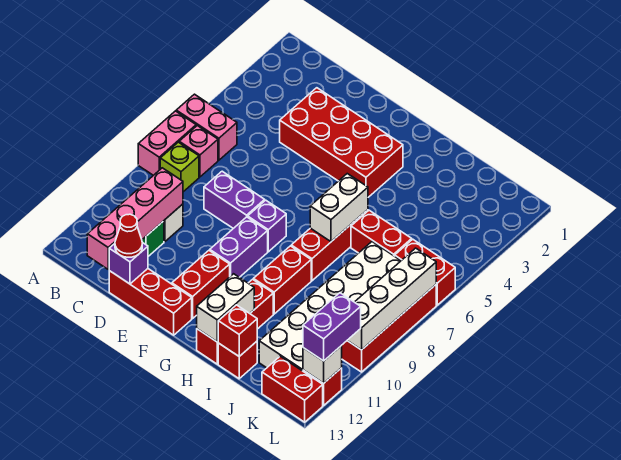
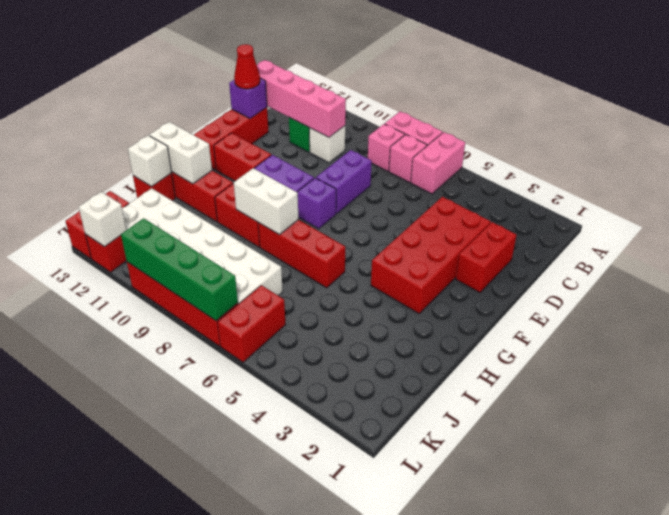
lime brick B8 level 1 -> pink brick B8 level 1
white brick H6:H7 level 2 -> white brick H8:H9 level 2
red brick I6:J6 level 1 -> red brick D2:E2 level 1
red brick I13 level 2 -> white brick I13 level 2
white brick L7:L10 level 2 -> green brick L7:L10 level 2
purple brick L11:L12 level 3 -> none

